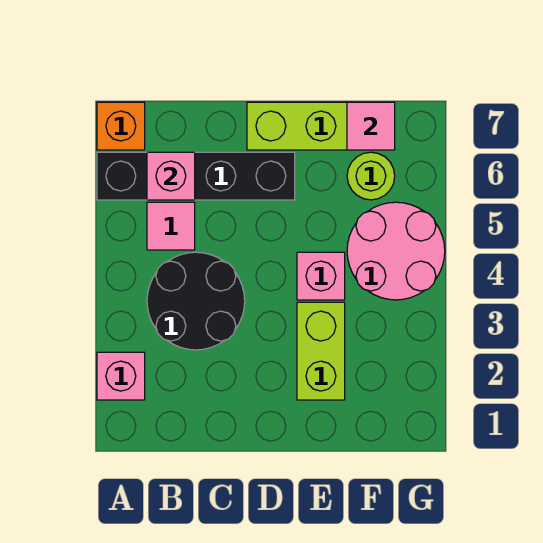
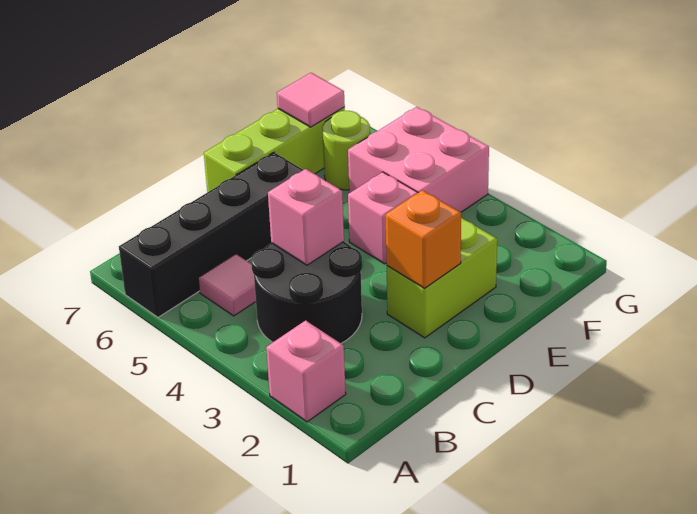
orange brick A7 level 1 -> orange brick D2 level 2
pink brick B6 level 2 -> pink brick C4 level 2
lime brick E2:E3 level 1 -> lime brick D2:E2 level 1
pink round brick F4:G5 level 1 -> pink brick F4:G5 level 1

